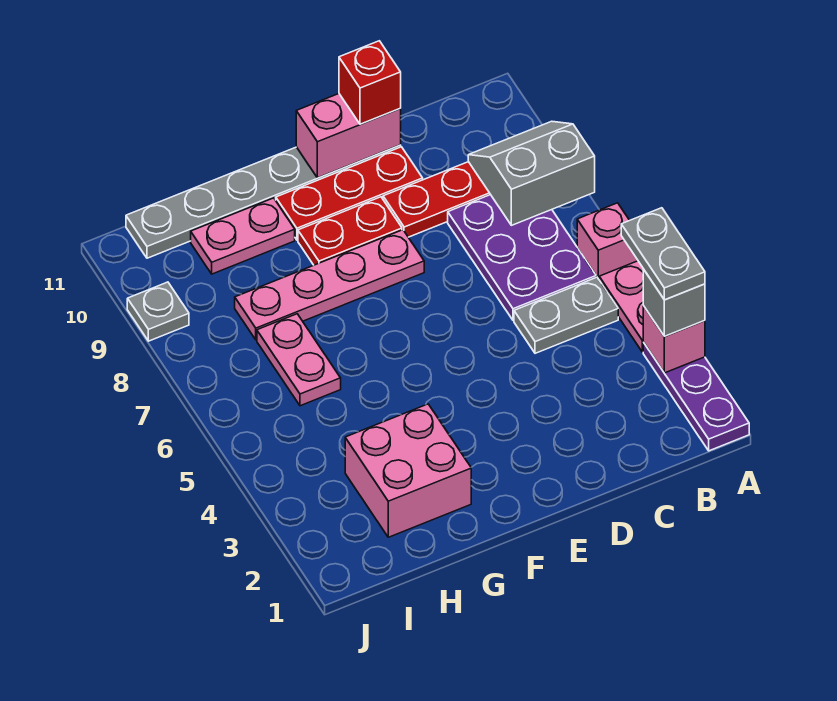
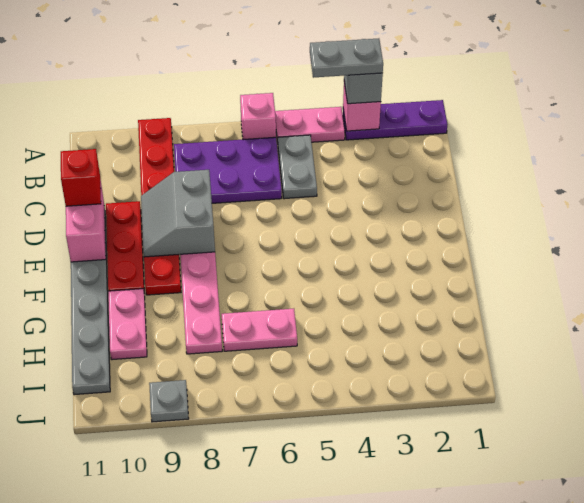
grey slope A8:B9 level 2 top 8 -> grey slope D8:E9 level 2 top 8
pink brick G2:H3 level 1 -> none

